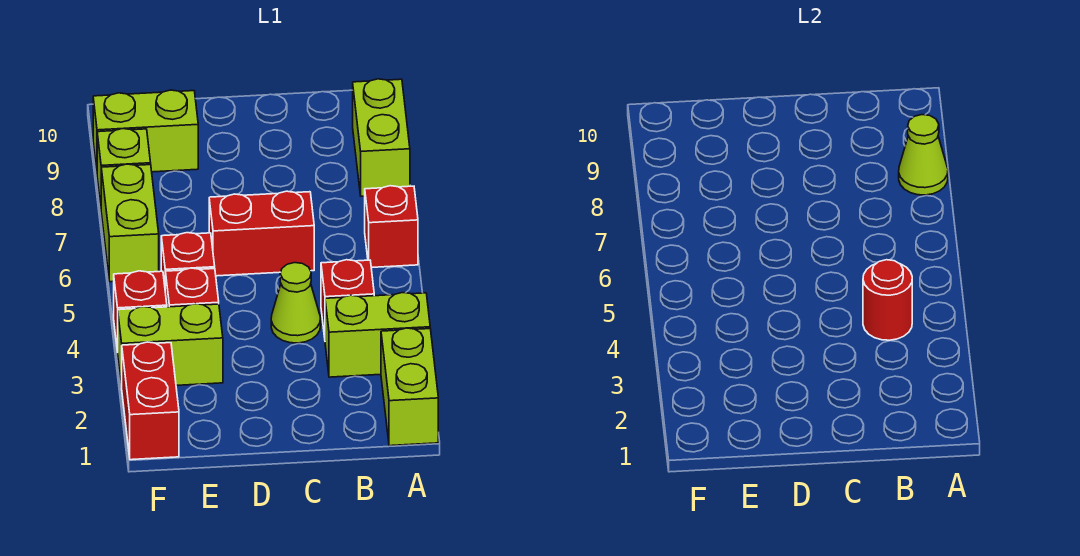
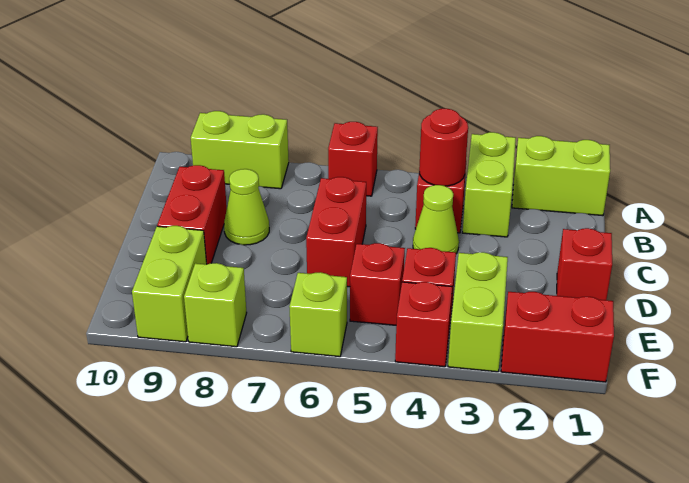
lime cone A8 level 2 -> lime cone C8 level 1
none -> red brick C9:D9 level 1
none -> red brick D1 level 1
lime brick F6:F7 level 1 -> lime brick F6 level 1

